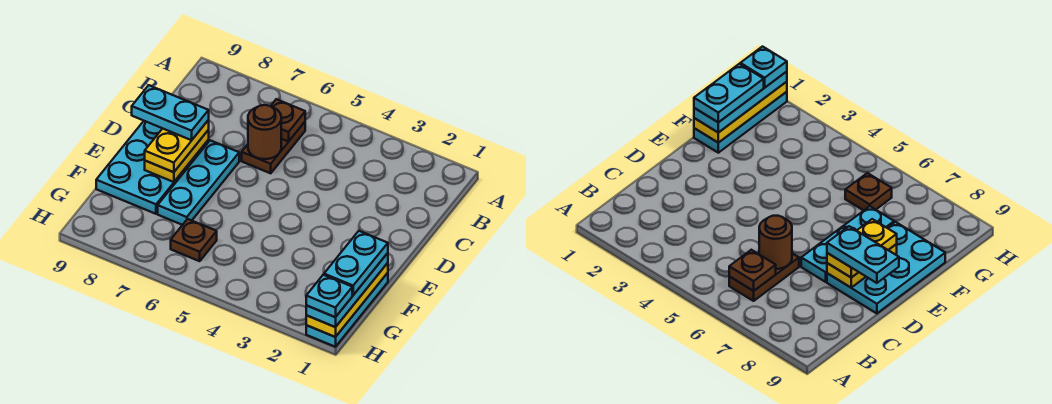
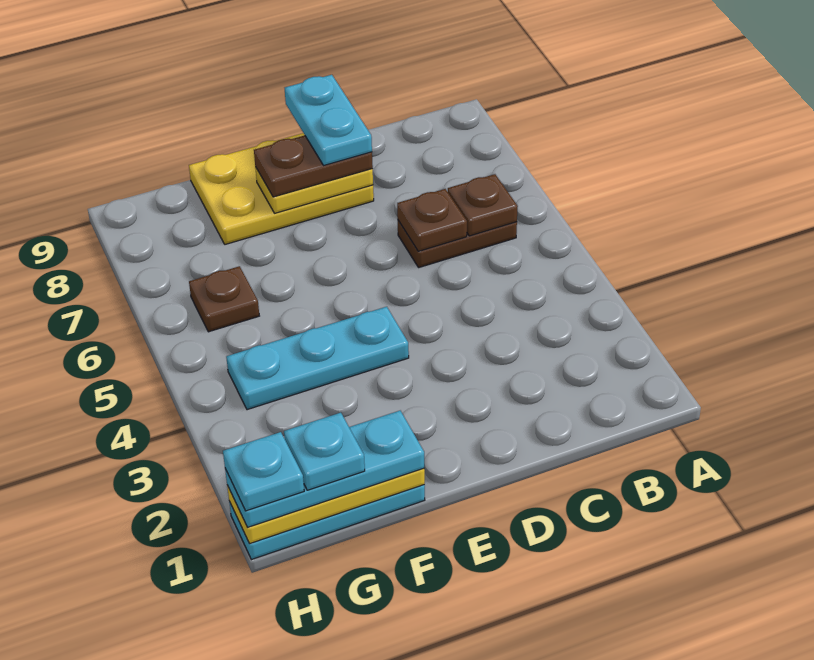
brown round brick C6 level 2 -> brown plate C6 level 2
cyan plate D7:F7 level 1 -> cyan plate E4:G4 level 1
cyan plate D8:F9 level 1 -> yellow plate D8:F9 level 1
yellow plate D8:E8 level 3 -> brown plate D8:E8 level 3
cyan plate F1:G1 level 4 -> cyan plate G1 level 4

